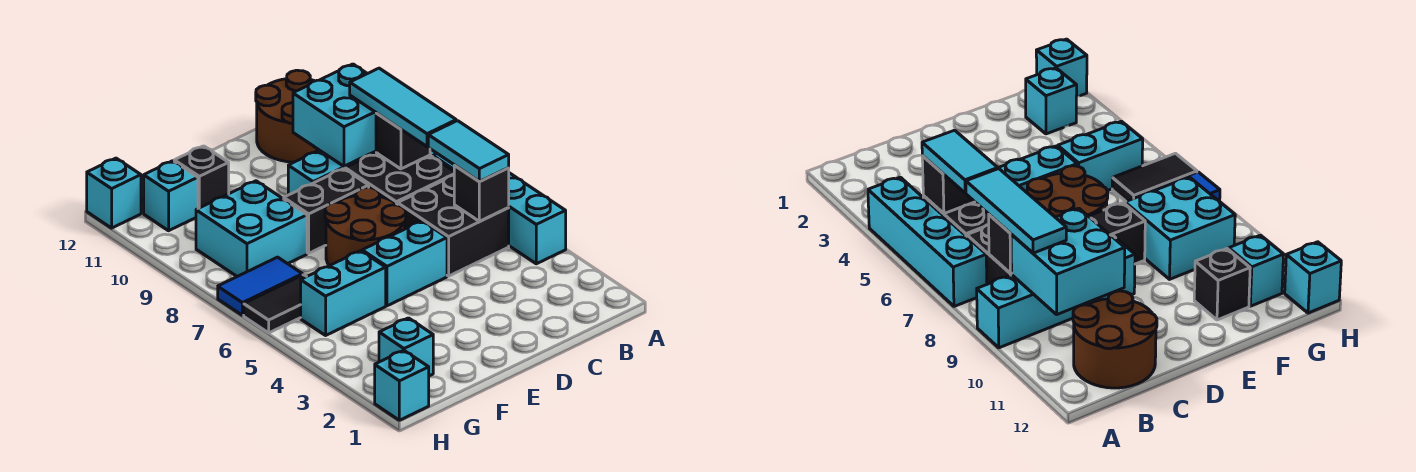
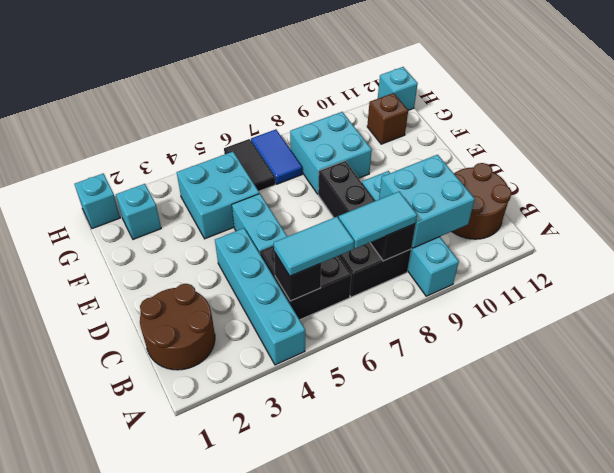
cyan brick A4:A7 level 1 -> cyan brick A4:D4 level 1
cyan tile B7:B9 level 3 -> cyan tile B7:B8 level 3
brown round brick D6:E7 level 1 -> brown round brick B1:C2 level 1
cyan brick F5:G5 level 1 -> cyan brick F4:G5 level 1
black brick F11 level 1 -> none
cyan brick G11 level 1 -> brown brick G11 level 1

